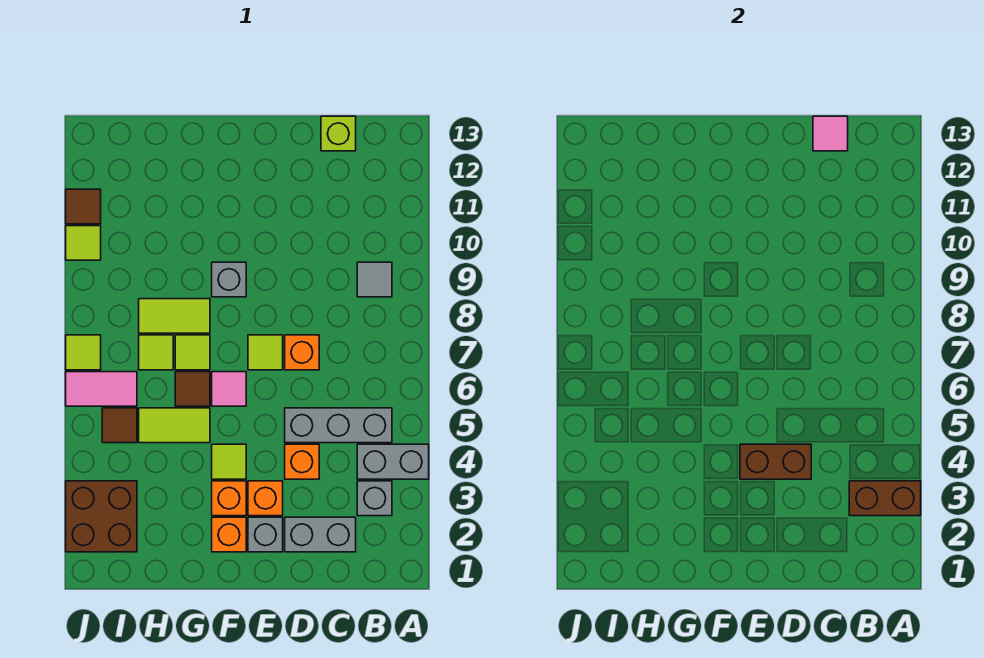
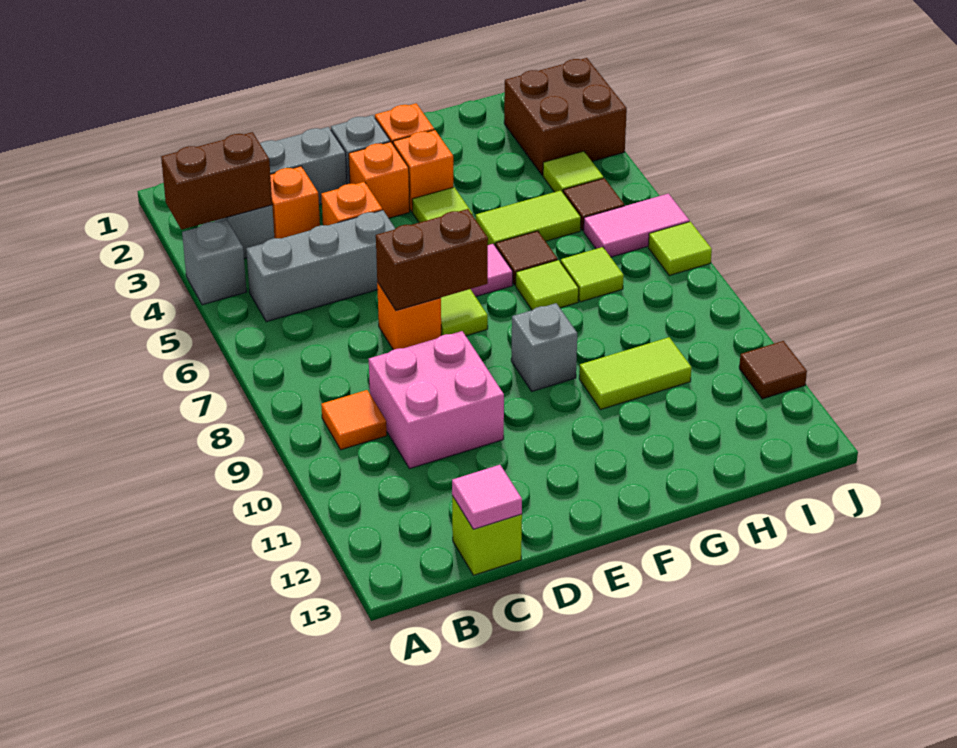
grey brick A4:B4 level 1 -> grey brick A4 level 1
grey tile B9 level 1 -> orange tile B9 level 1
none -> orange brick C3 level 1
none -> pink brick C9:D10 level 1
brown brick D4:E4 level 2 -> brown brick D7:E7 level 2
lime tile G8:H8 level 1 -> lime tile G10:H10 level 1
lime tile J10 level 1 -> lime tile I4 level 1

